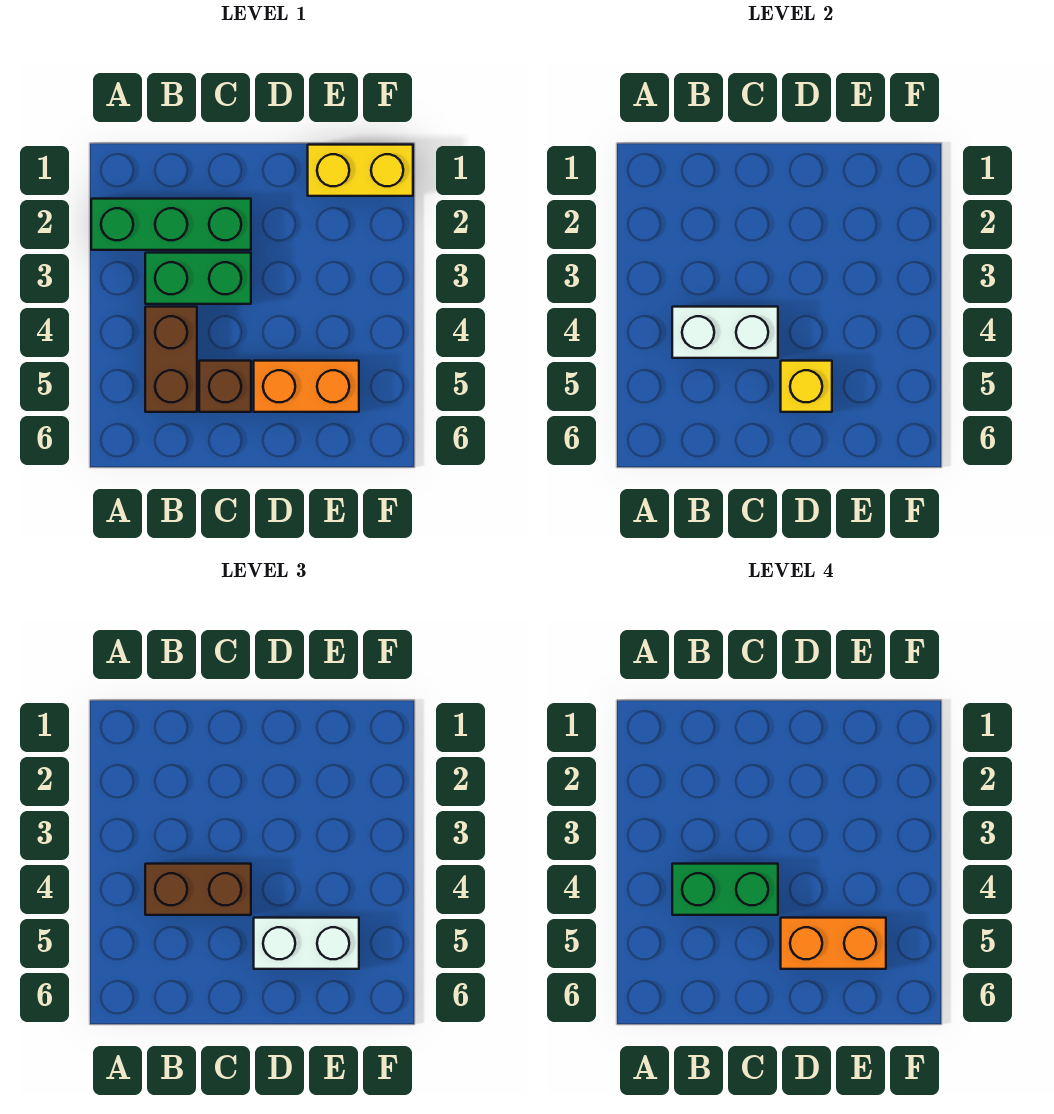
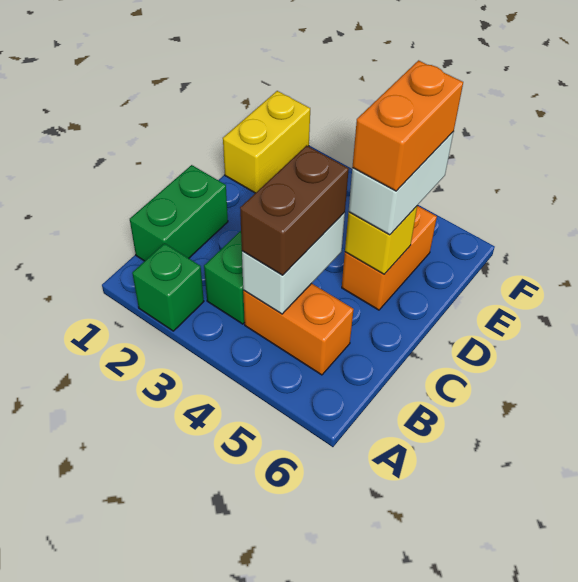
green brick A2:C2 level 1 -> green brick A2 level 1
brown brick B4:B5 level 1 -> orange brick B4:B5 level 1
green brick B4:C4 level 4 -> green brick B1:C1 level 1
brown brick C5 level 1 -> none

